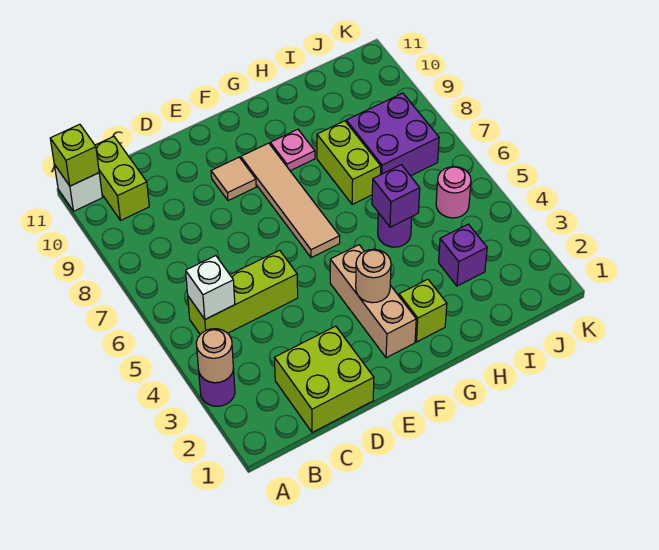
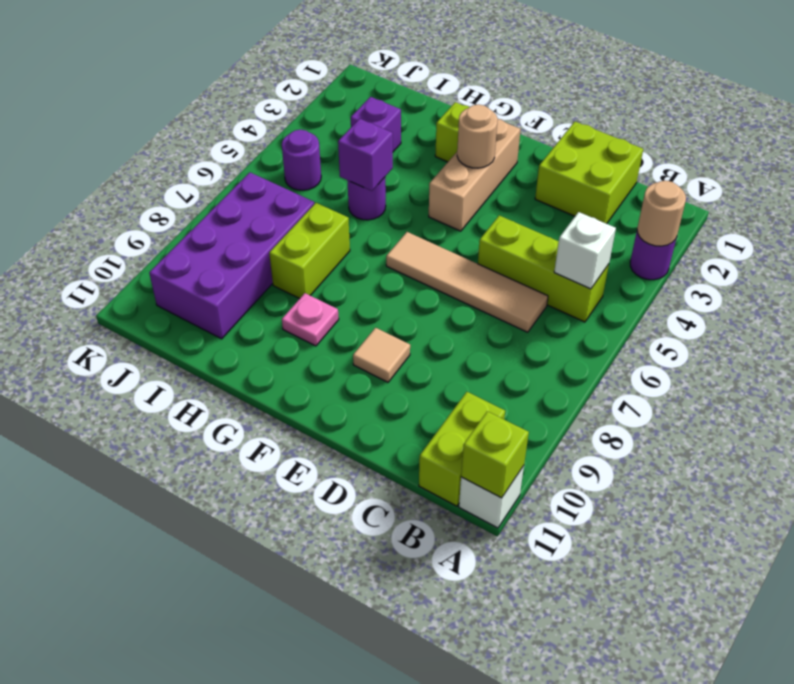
tan tile F6:F9 level 1 -> tan tile C6:F6 level 1
purple brick I7:J8 level 1 -> purple brick I7:J10 level 1
pink round brick J5 level 1 -> purple round brick J5 level 1

